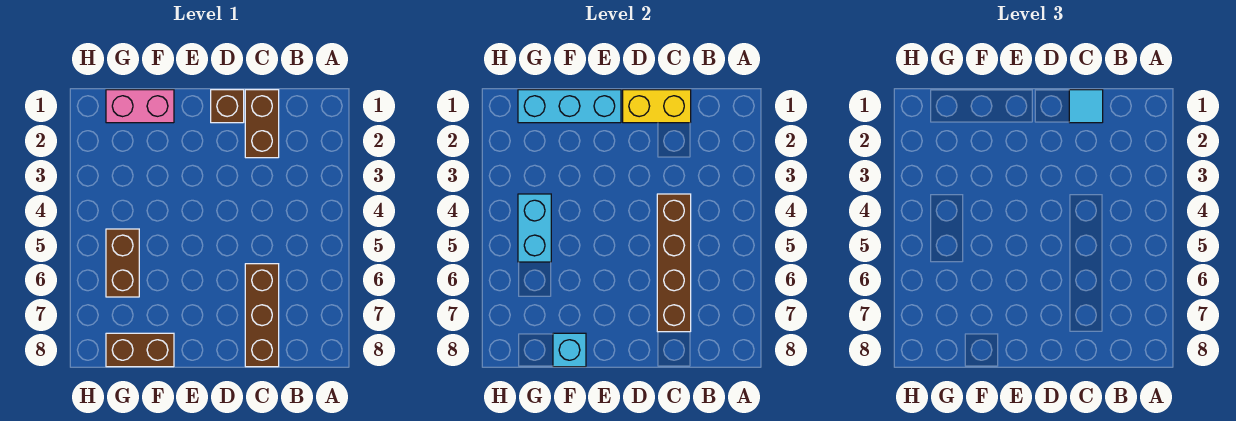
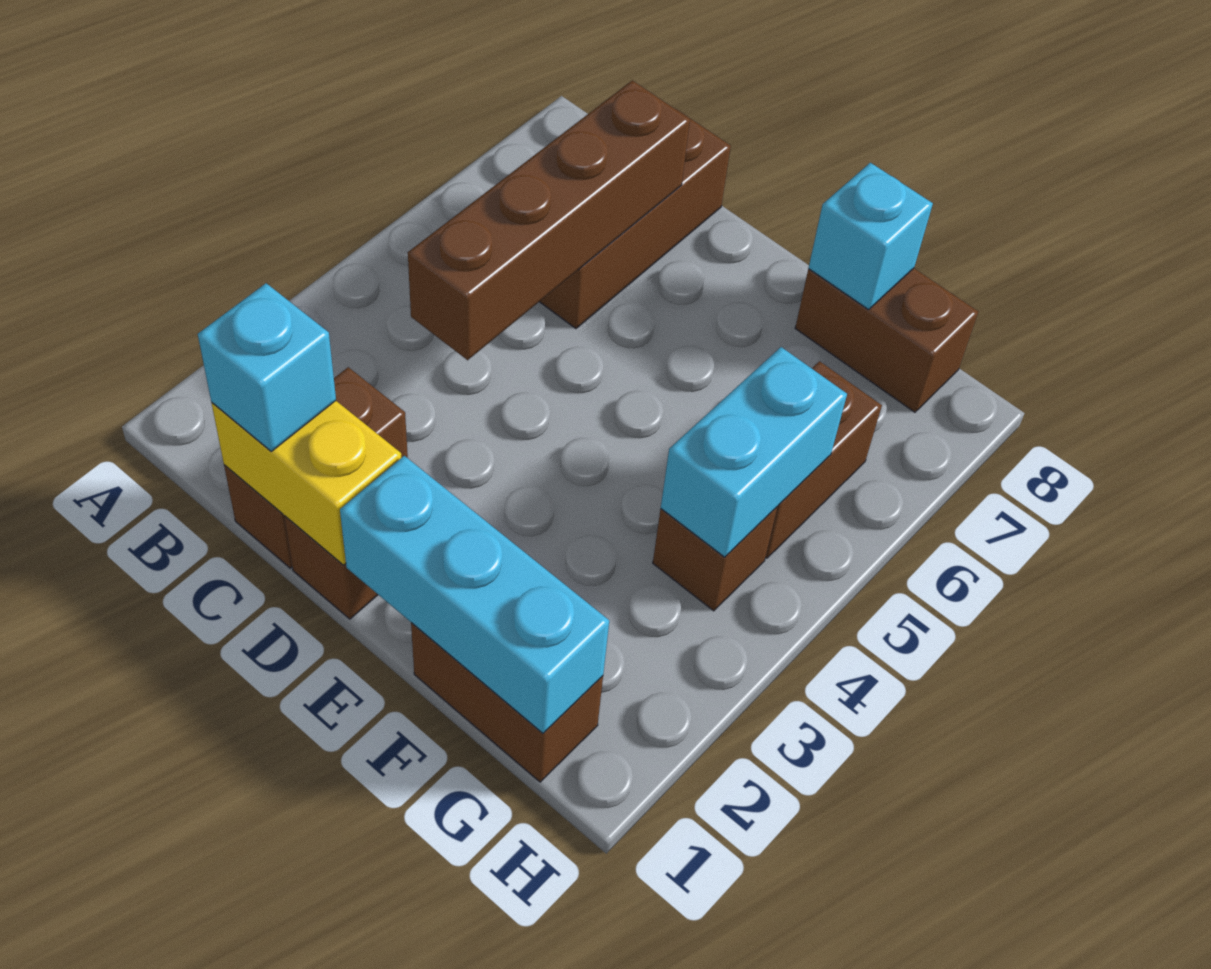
cyan tile C1 level 3 -> cyan brick C1 level 3
pink brick F1:G1 level 1 -> brown brick F1:G1 level 1
none -> brown brick G4 level 1

